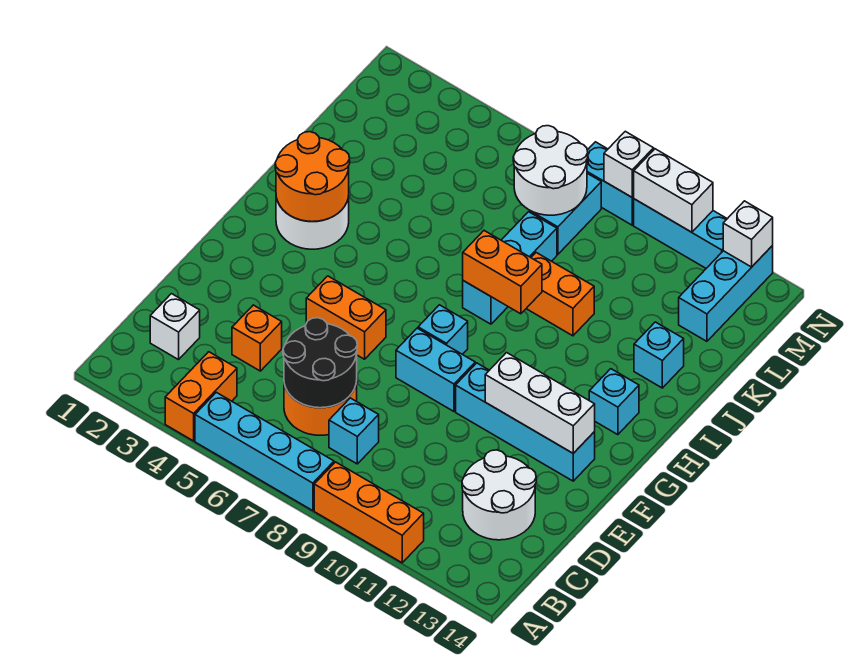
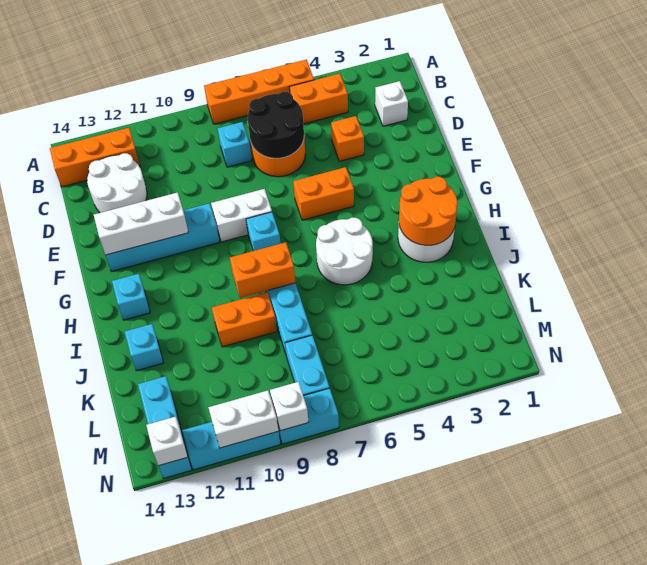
orange brick A4:B4 level 1 -> orange brick B4:B5 level 1
cyan brick A5:A8 level 1 -> orange brick A5:A8 level 1
orange brick A9:A11 level 1 -> orange brick B12:B14 level 1
cyan brick F8:F9 level 1 -> white brick F8:F9 level 1
white round brick L7:M8 level 2 -> white round brick H5:I6 level 1

